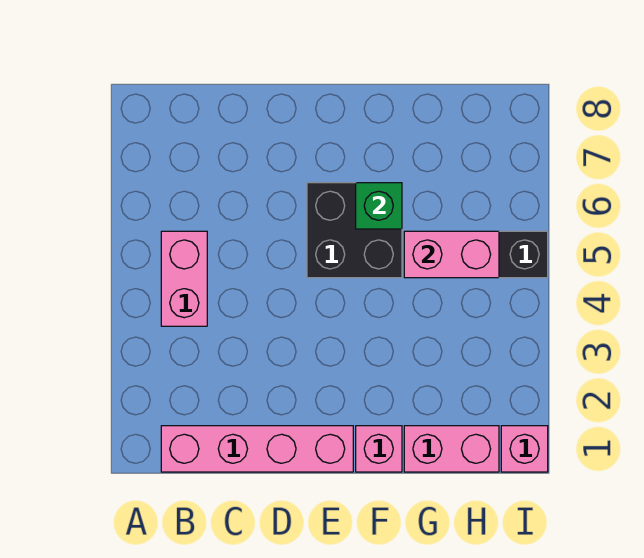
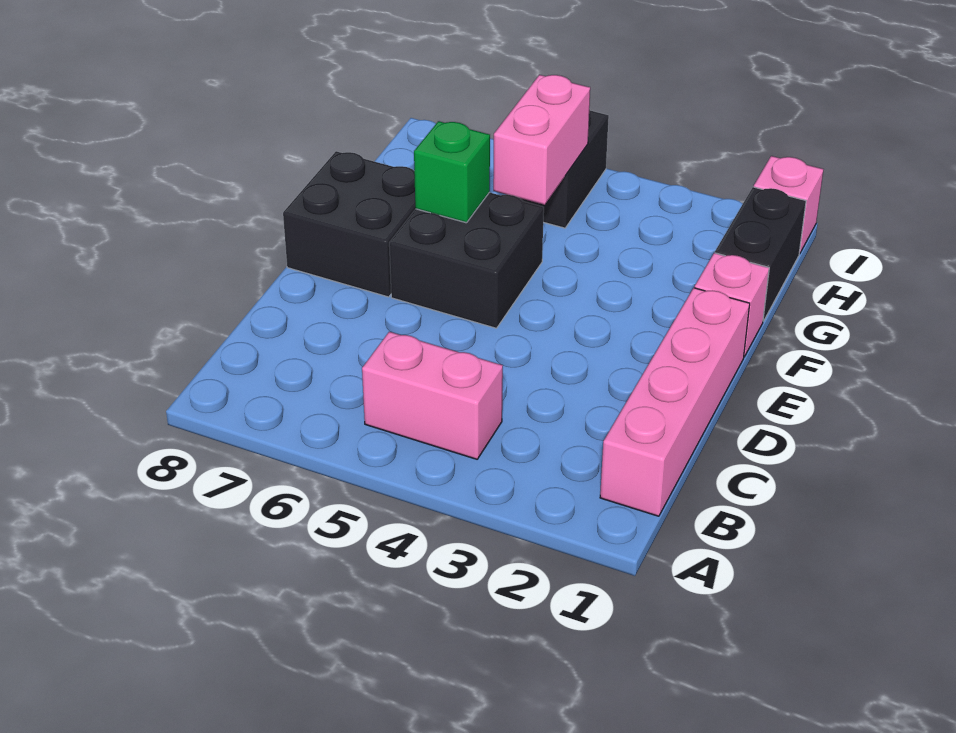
none -> black brick E7:F8 level 1
pink brick G1:H1 level 1 -> black brick G1:H1 level 1

